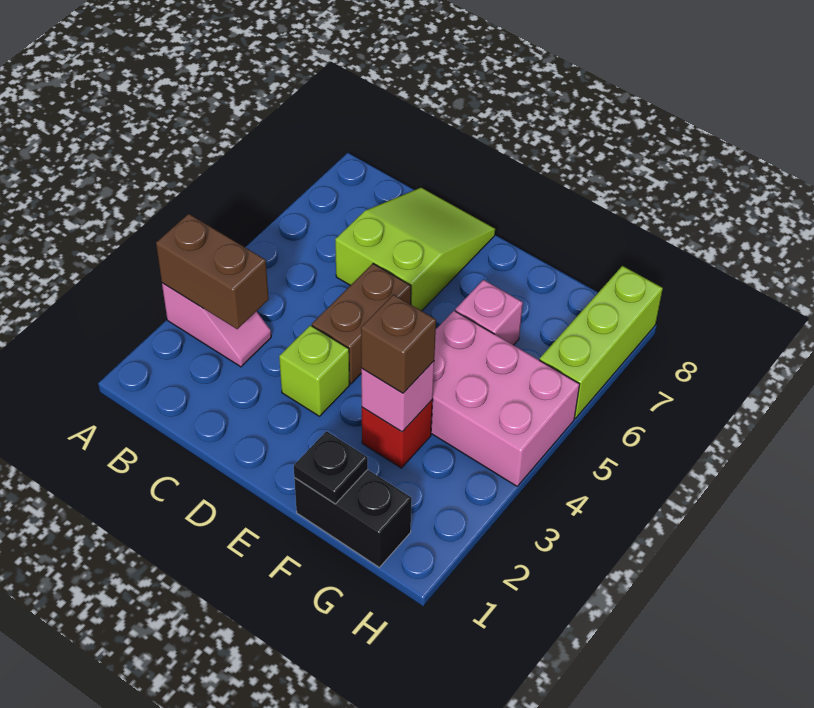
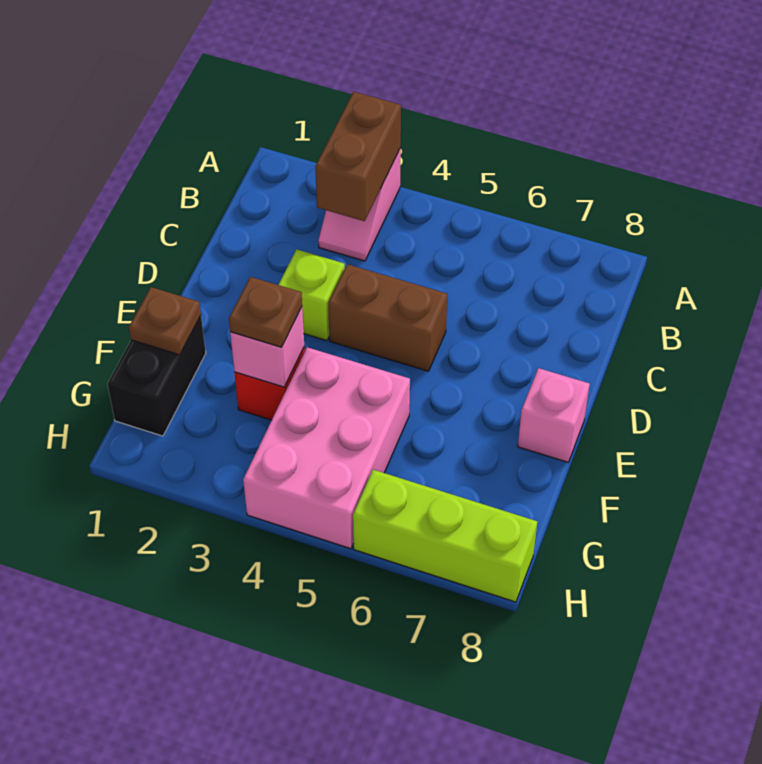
lime slope C6:D8 level 1 top 6 -> none
black plate F1 level 2 -> brown plate F1 level 2
brown brick F3 level 3 -> brown plate F3 level 3
pink brick F6 level 1 -> pink brick E8 level 1

